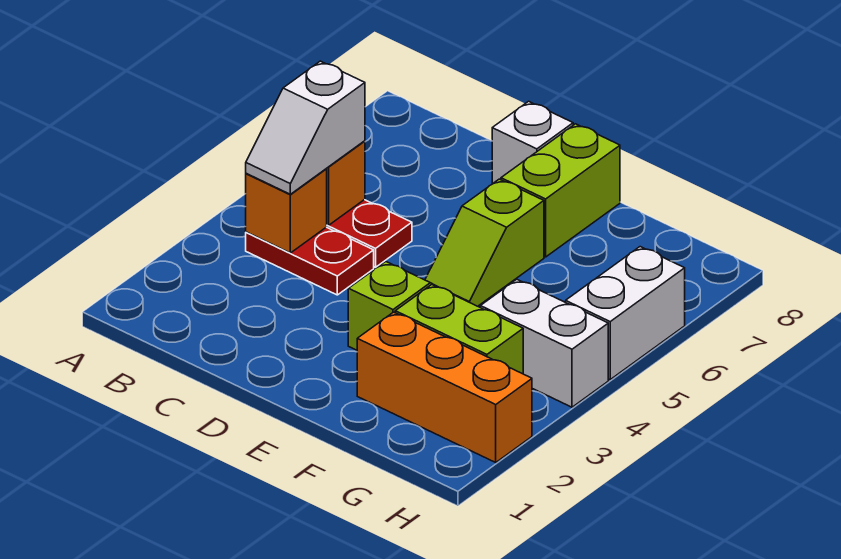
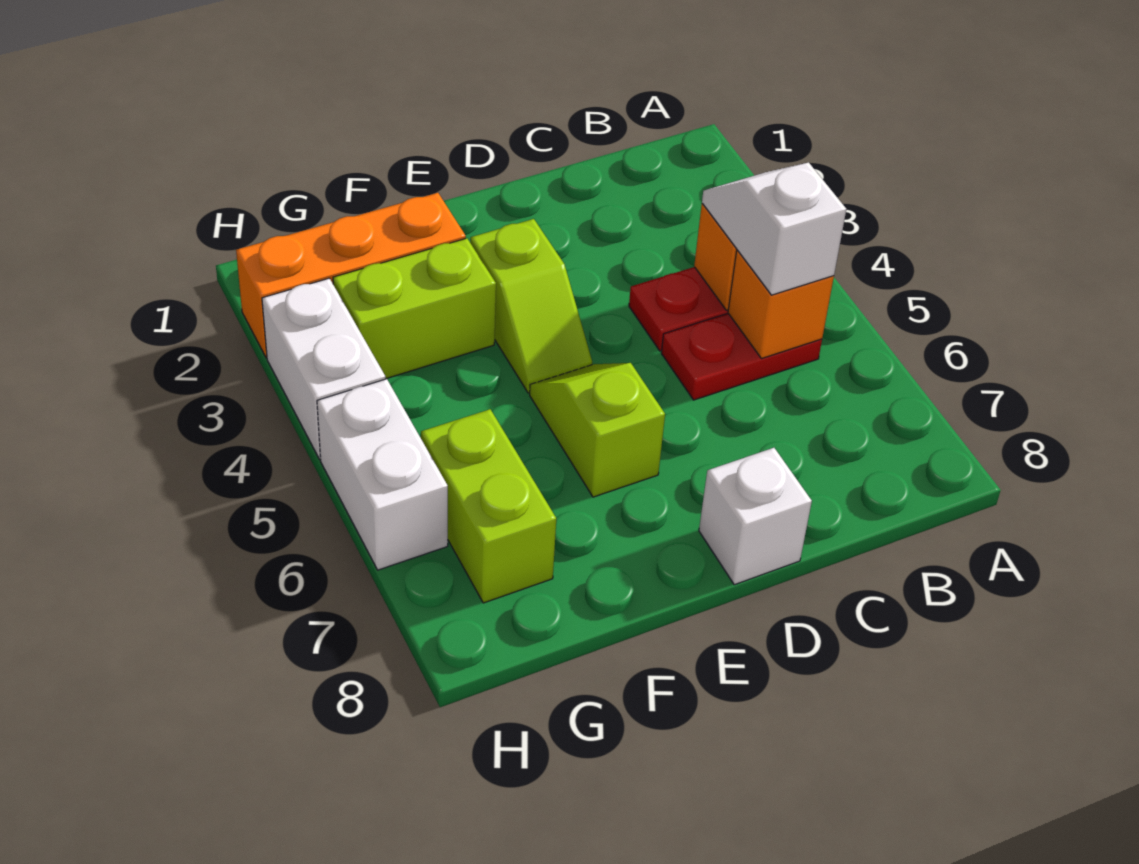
lime brick E7:E8 level 1 -> lime brick G6:G7 level 1
white brick G4:H4 level 1 -> white brick H3:H4 level 1

